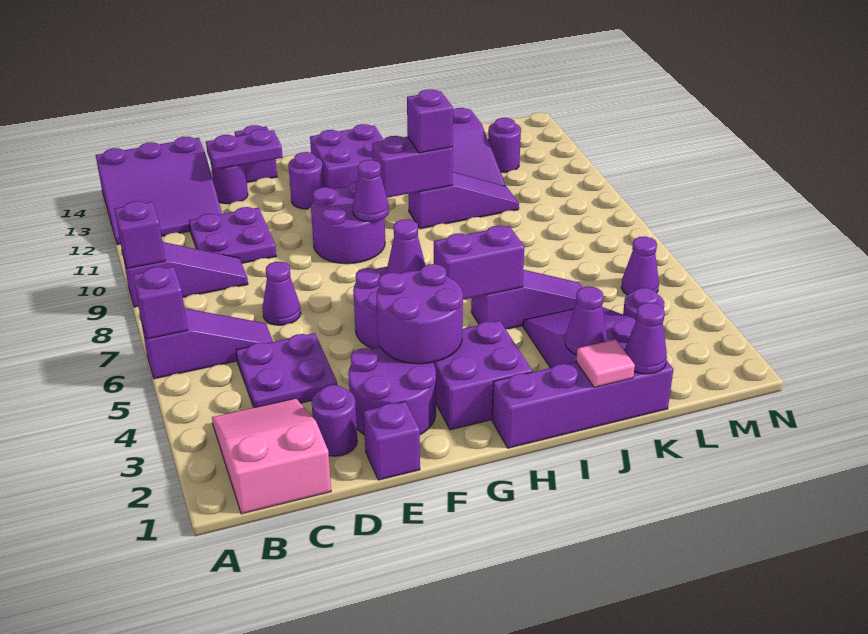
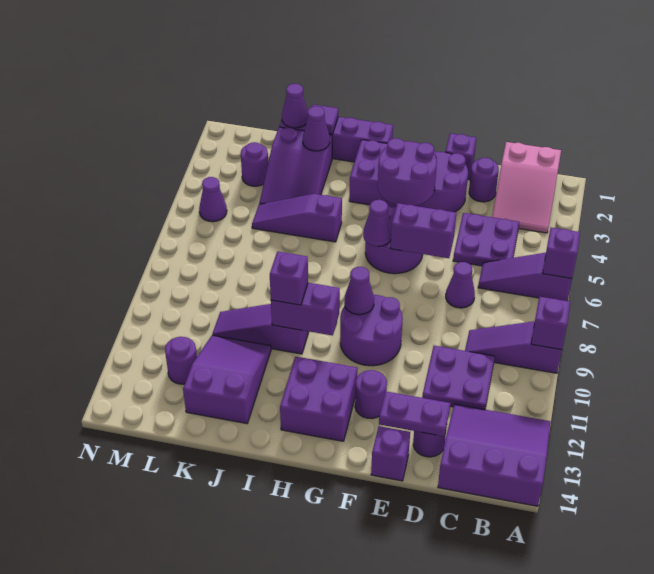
purple brick H5:I5 level 2 -> purple brick E6:F6 level 2
pink tile J1 level 2 -> purple tile J1 level 2

